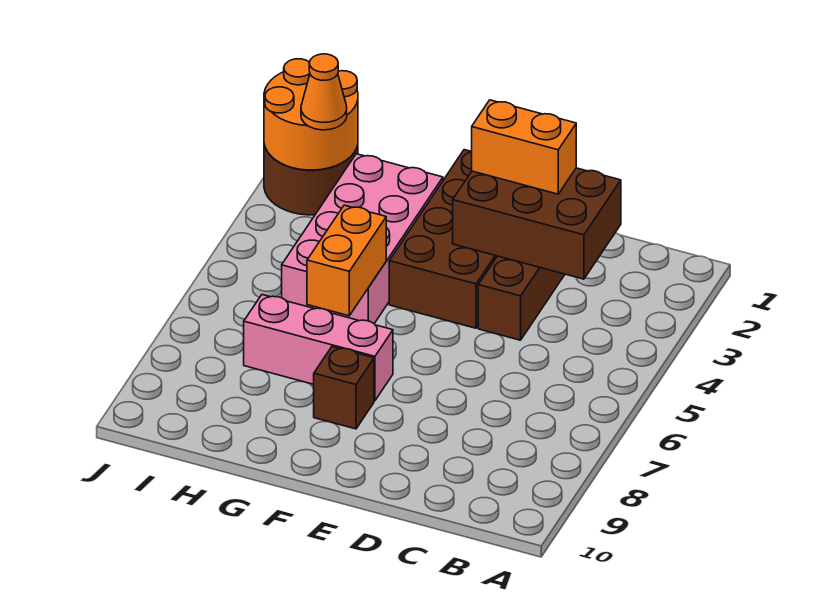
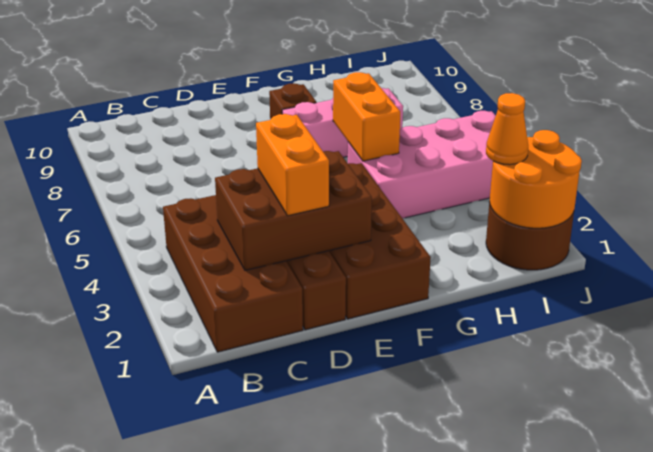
none -> brown brick B1:C4 level 1
orange brick D2:E2 level 3 -> orange brick D2:D3 level 3
pink brick G2:H5 level 1 -> pink brick G4:J5 level 1

